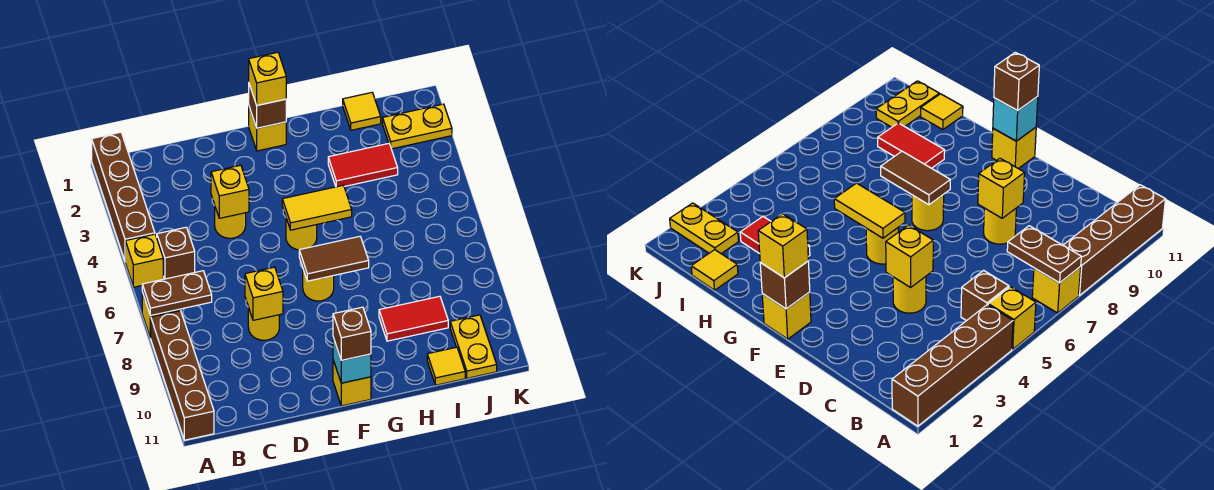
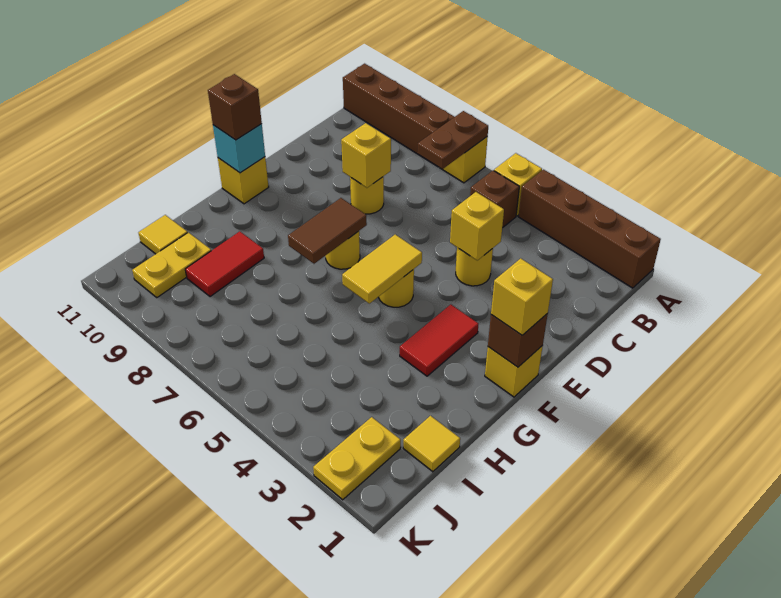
red tile H3:I3 level 1 -> red tile F3:G3 level 1
yellow plate J10:J11 level 1 -> yellow plate I10:J10 level 1

